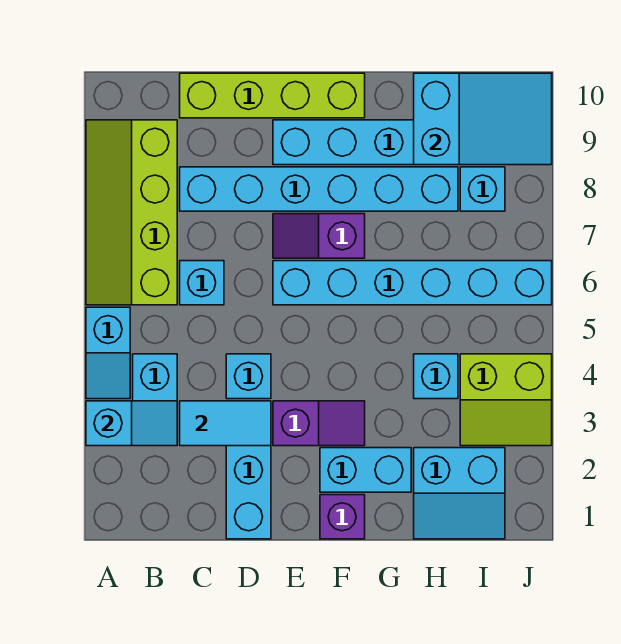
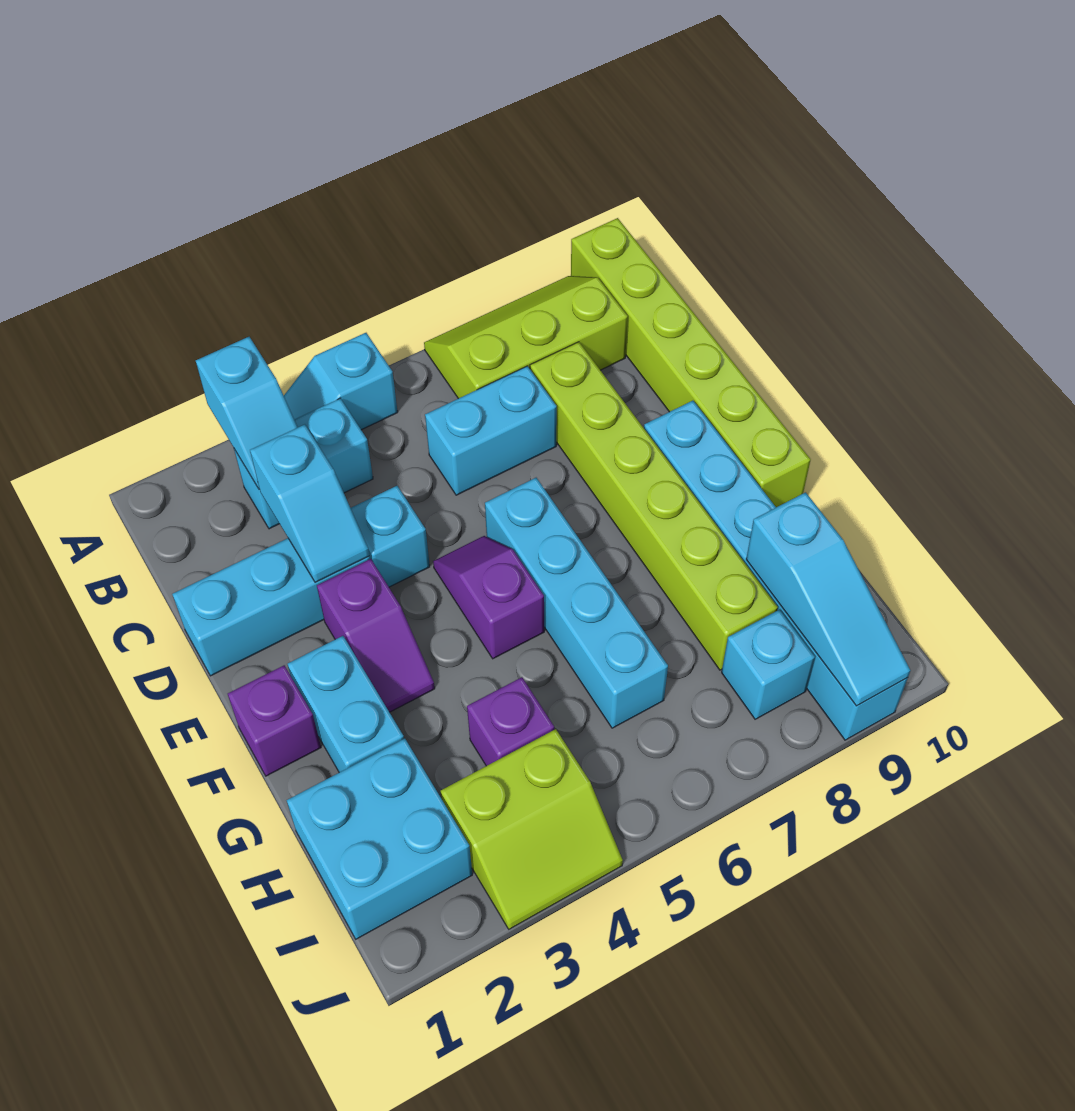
lime slope A6:B9 level 1 top B -> lime slope A7:B9 level 1 top B
cyan tile C3:D3 level 2 -> cyan slope C3:D3 level 2 top C
cyan brick C6 level 1 -> cyan brick C6:C7 level 1
cyan brick C8:H8 level 1 -> lime brick C8:H8 level 1
lime brick C10:F10 level 1 -> lime brick A10:F10 level 1
cyan brick E6:J6 level 1 -> cyan brick E6:H6 level 1
purple slope E7:F7 level 1 top F -> purple slope E5:F5 level 1 top F
cyan slope H1:I2 level 1 top 2 -> cyan brick H1:I2 level 1
cyan brick H4 level 1 -> purple brick H4 level 1
cyan slope H9:J10 level 2 top H -> cyan slope H9:J9 level 2 top H
lime slope I3:J4 level 1 top 4 -> lime slope I3:J4 level 1 top I

